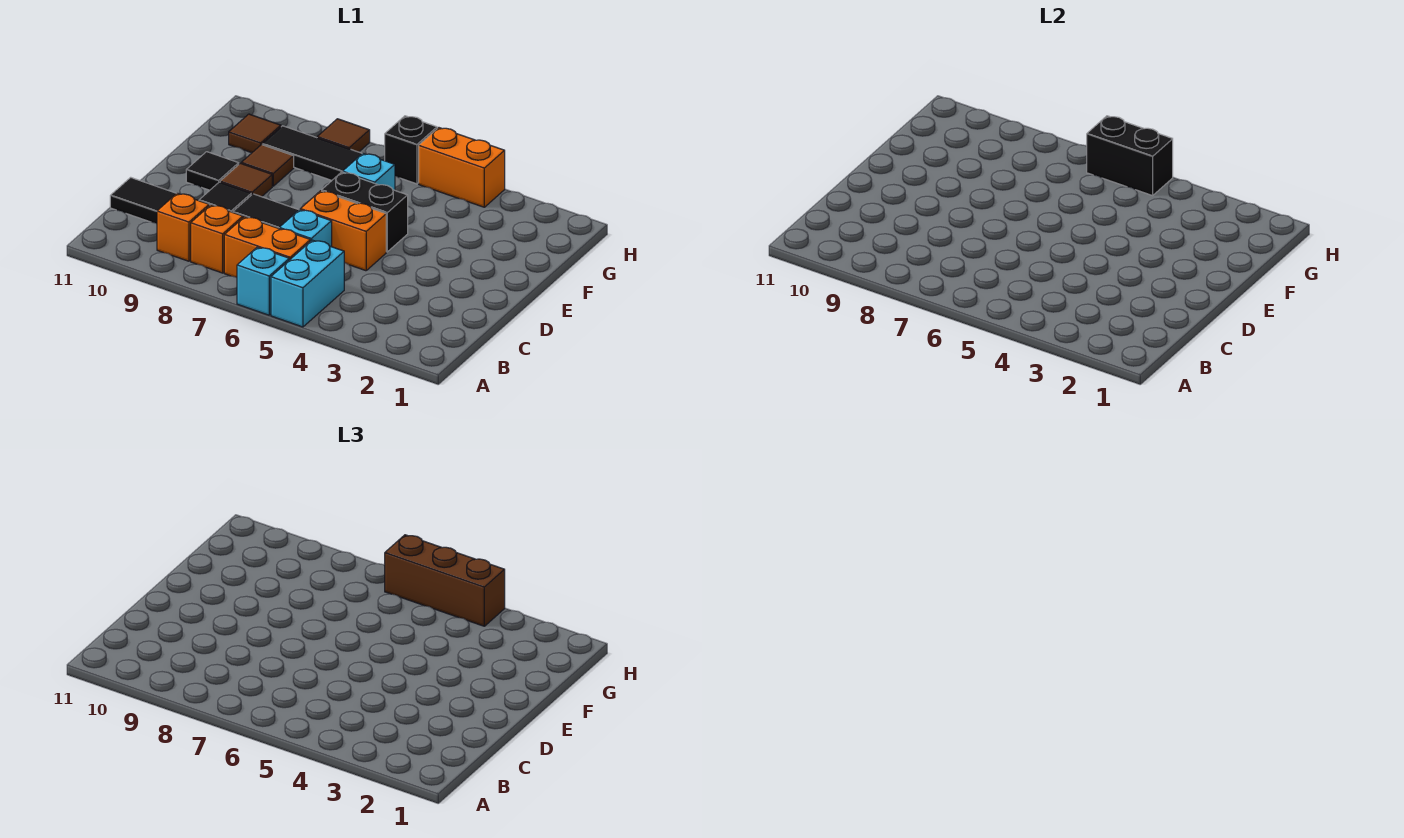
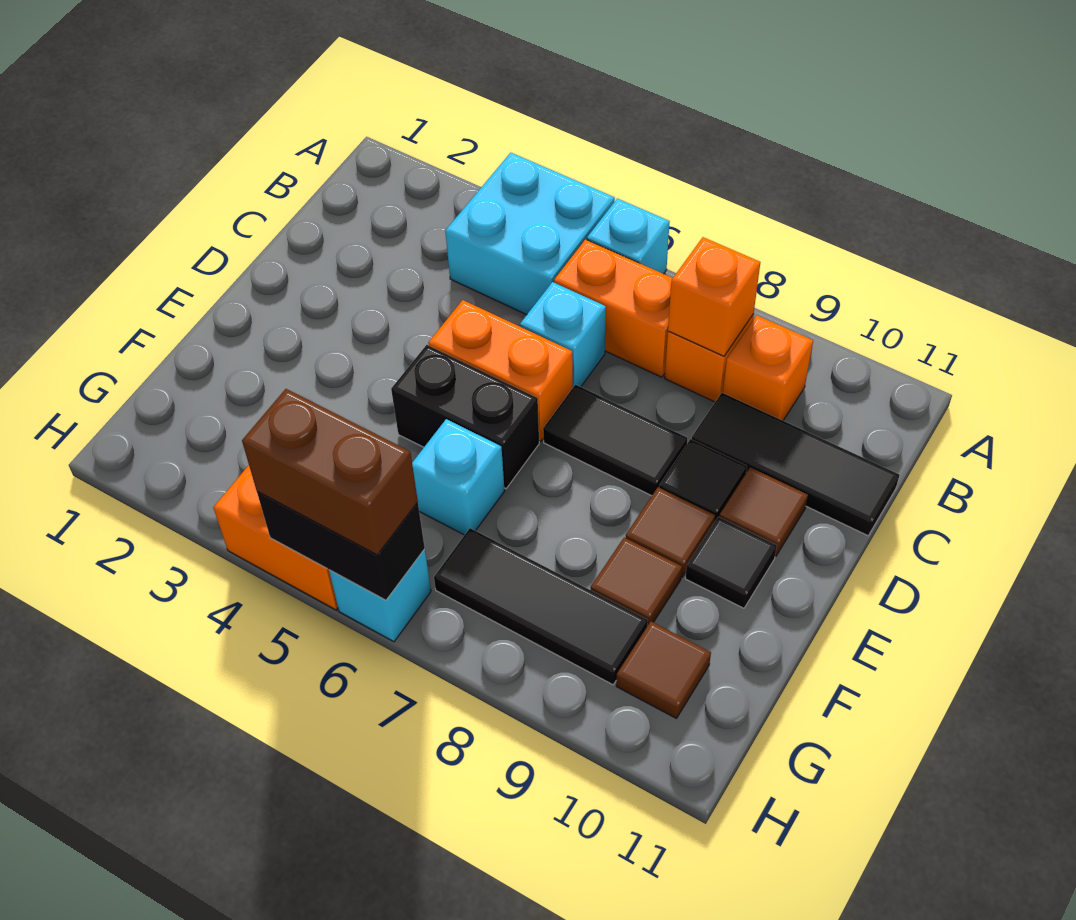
cyan brick A5:B5 level 1 -> cyan brick A4:B5 level 1
none -> orange brick B8 level 2
brown brick H4:H6 level 3 -> brown brick H5:H6 level 3
black brick H6 level 1 -> cyan brick H6 level 1
brown tile H8 level 1 -> brown tile D10 level 1

